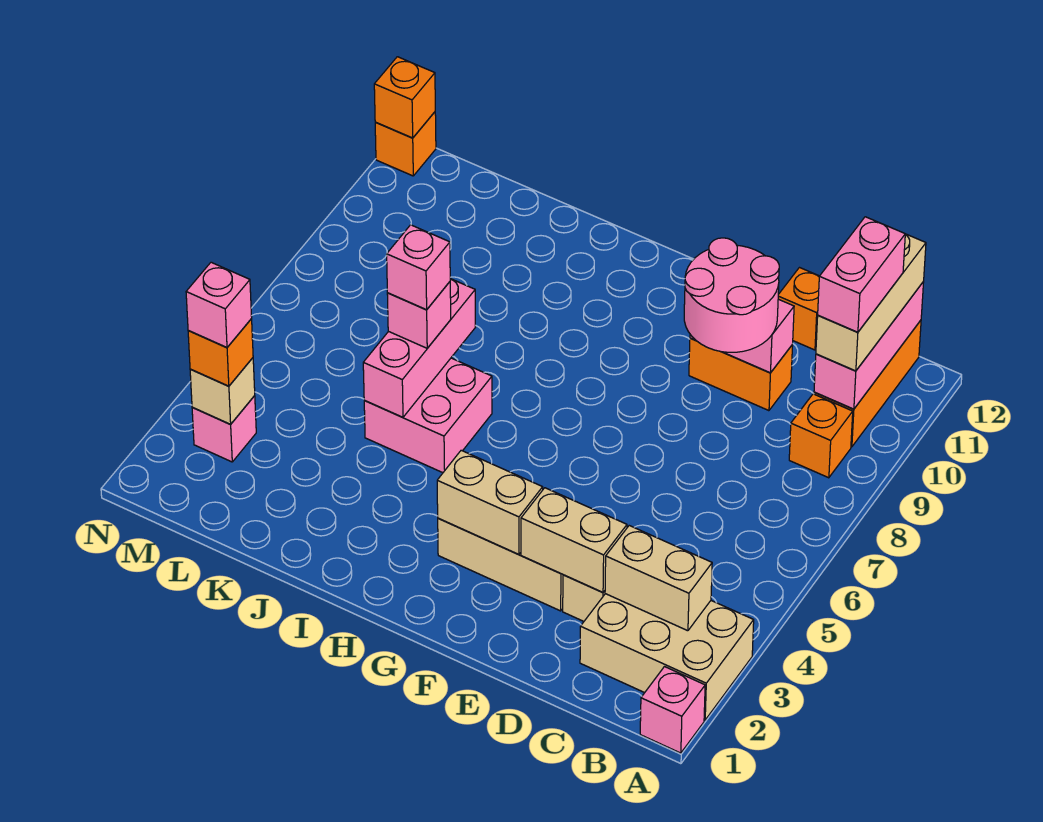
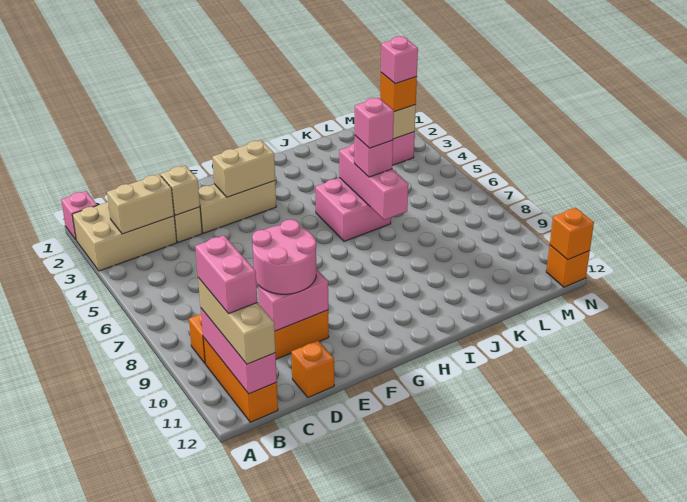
tan brick D3:E3 level 2 -> tan brick D3 level 2

